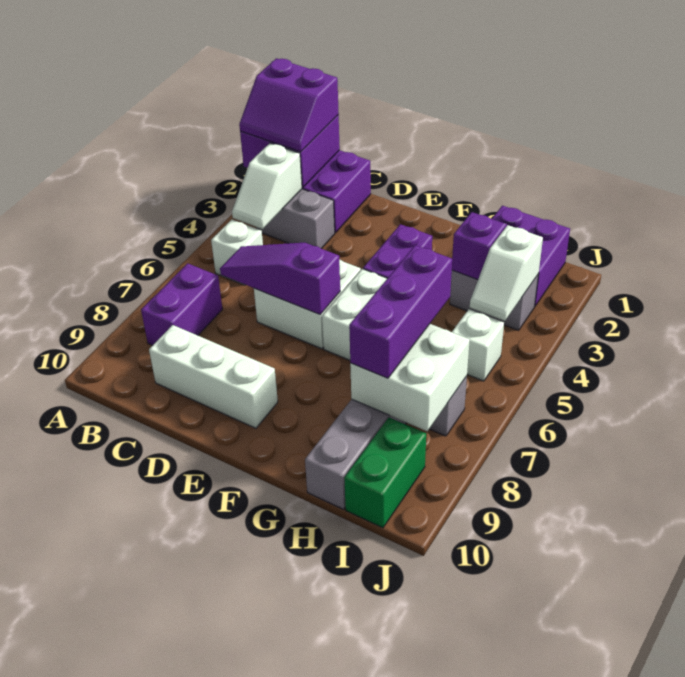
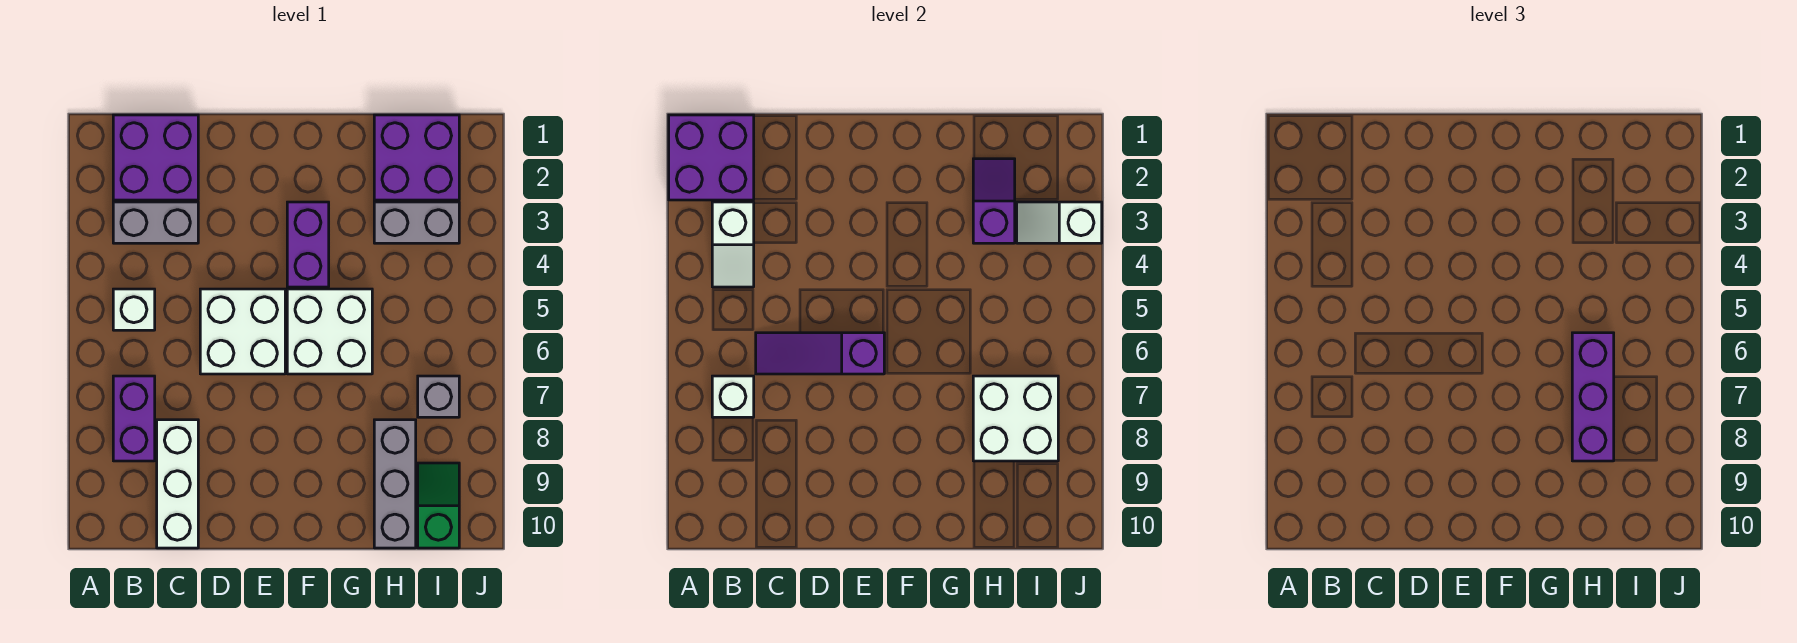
purple slope A1:B2 level 3 top 1 -> none
white brick C9:E9 level 1 -> white brick C8:C10 level 1
white slope I3:I4 level 2 top 3 -> white slope I3:J3 level 2 top J
white brick I5 level 1 -> white brick B7 level 2
green brick I9:I10 level 1 -> green slope I9:I10 level 1 top 10

